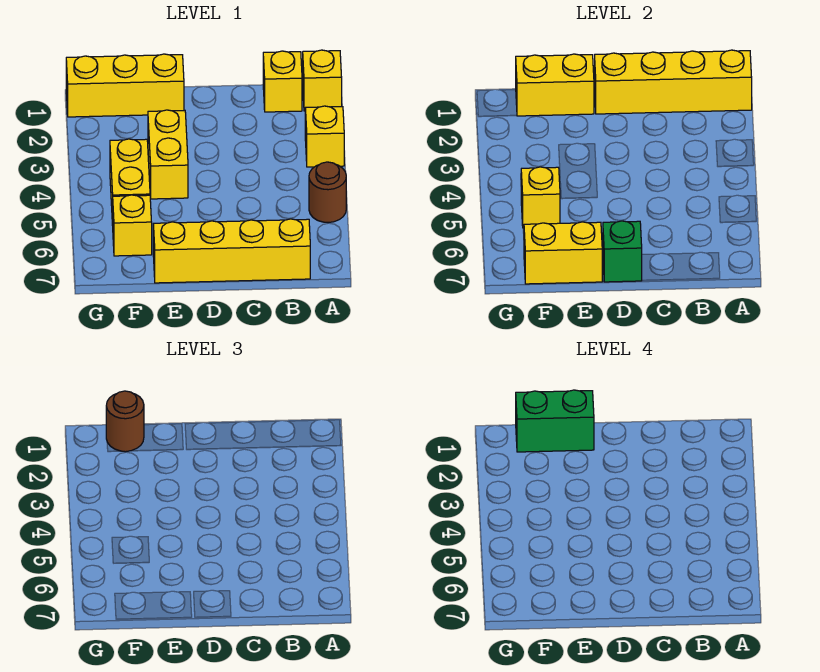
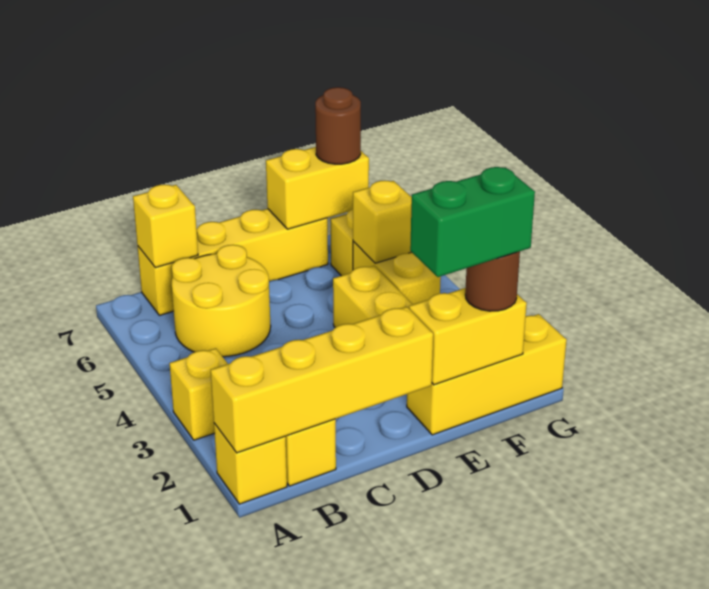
brown round brick A5 level 1 -> brown round brick F7 level 3
none -> yellow round brick B5:C6 level 1
none -> yellow brick B7 level 2
green brick D7 level 2 -> none

